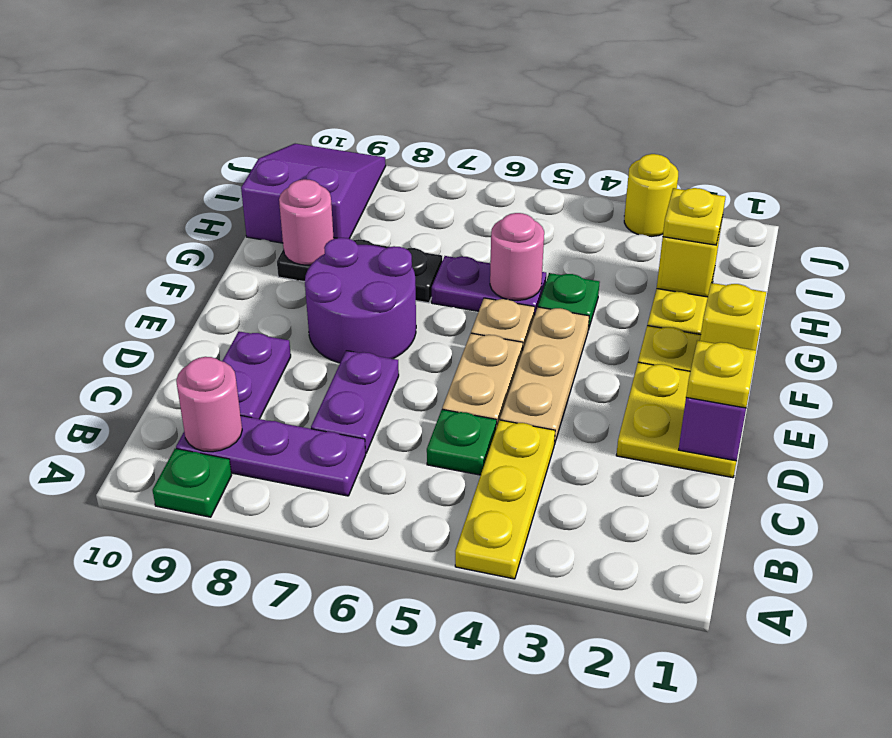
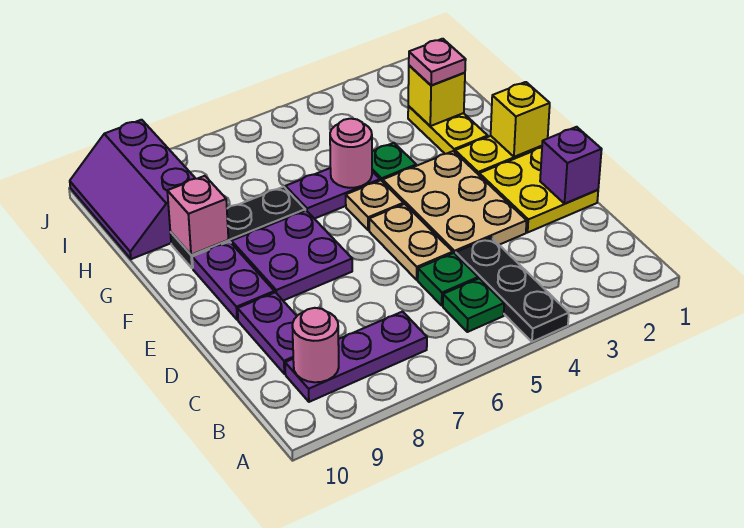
yellow plate A4:C4 level 1 -> black plate A4:C4 level 1
green plate A9 level 1 -> green plate B5 level 1
purple plate C7:D7 level 1 -> purple plate E9:F9 level 1
yellow plate D1 level 3 -> none
tan plate D4:F4 level 1 -> tan plate D3:F4 level 1
purple round brick E7:F8 level 1 -> purple plate E7:F8 level 1
pink round brick G9 level 2 -> pink brick G9 level 2
yellow plate H2 level 3 -> pink plate H2 level 3
purple slope H9:J10 level 1 top H -> purple slope H9:J10 level 1 top 9
yellow round brick J3 level 1 -> none

